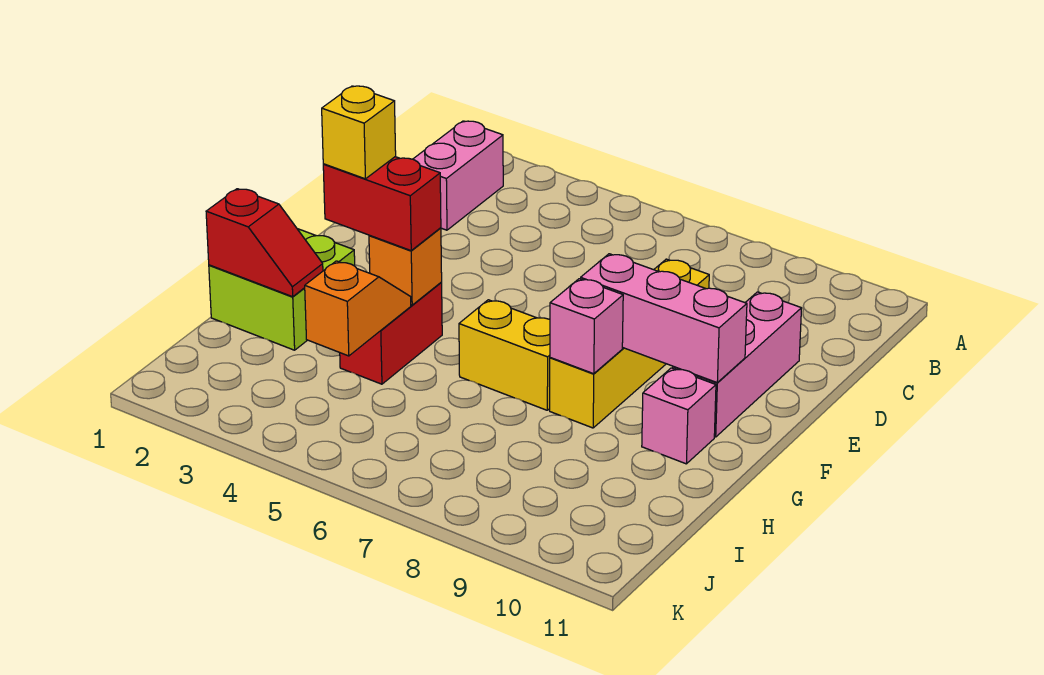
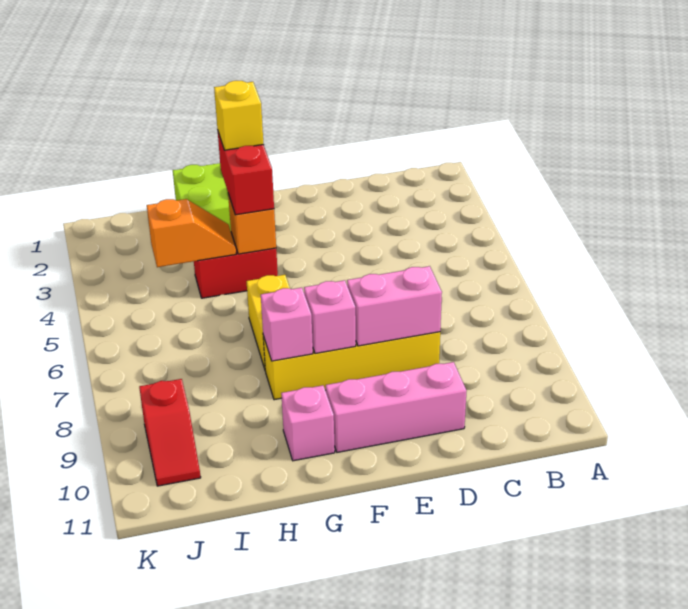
pink brick B2:C2 level 1 -> pink brick D8:E8 level 2
pink brick F8:F10 level 2 -> pink brick F8 level 2
red slope H1:H2 level 2 top 1 -> red slope J9:J10 level 1 top 9

